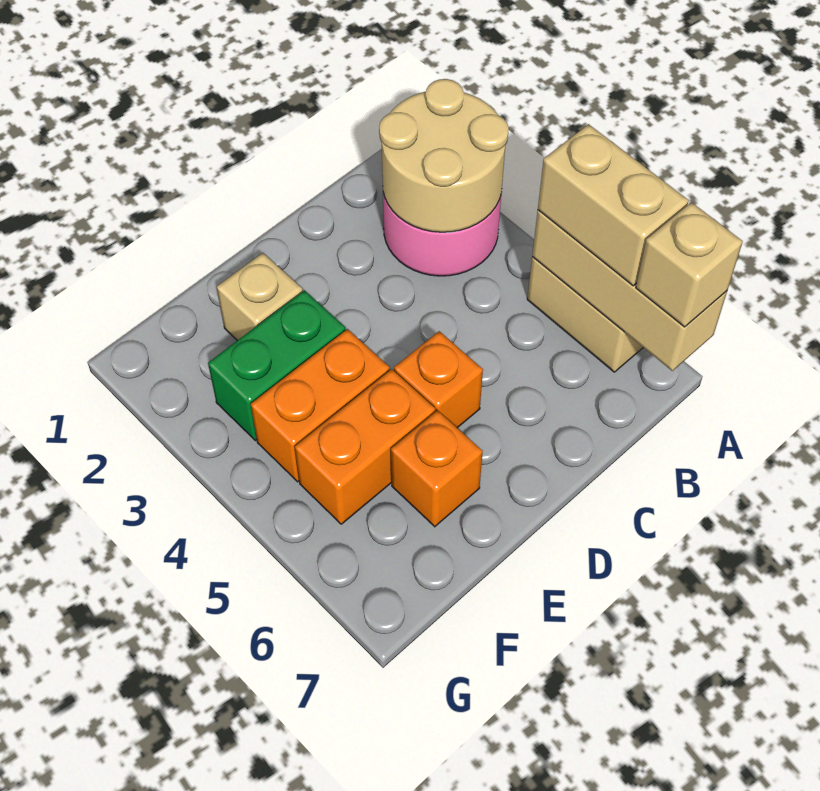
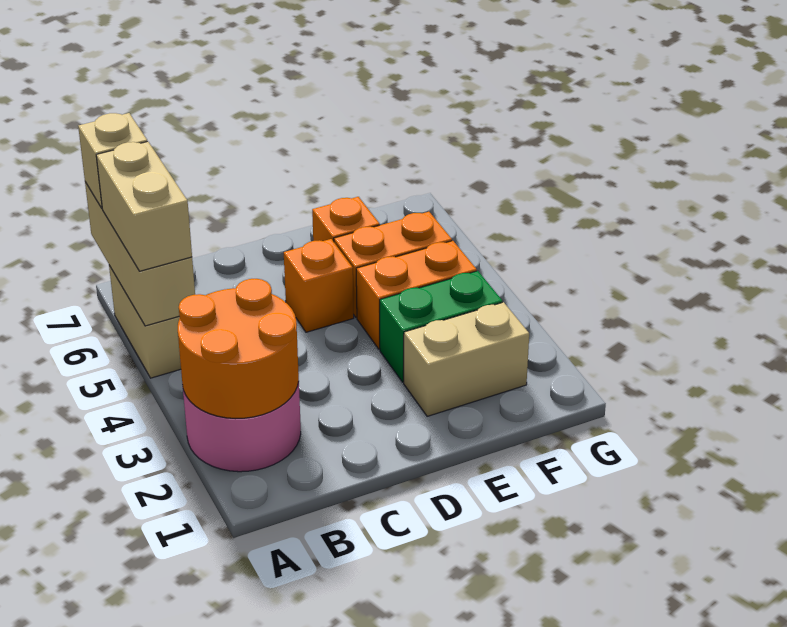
tan round brick A2:B3 level 2 -> orange round brick A2:B3 level 2
tan brick E2 level 1 -> tan brick E2:F2 level 1

